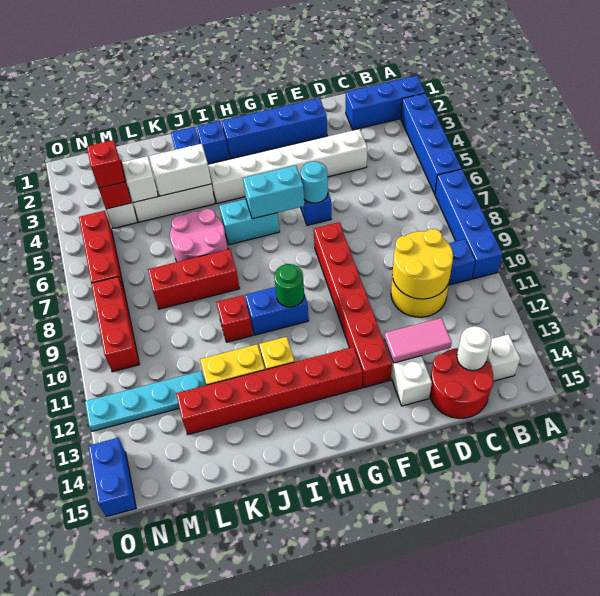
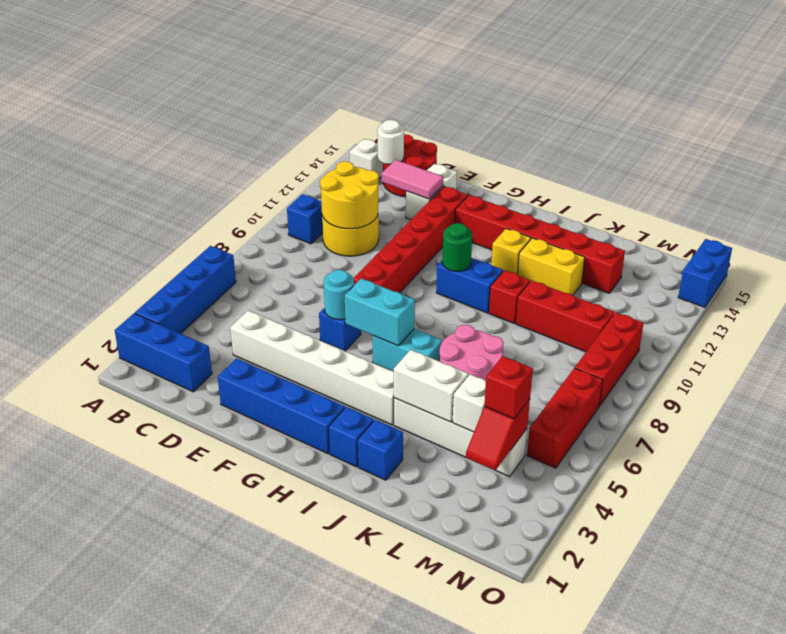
blue brick A7:A10 level 1 -> none
red brick J8:L8 level 1 -> red brick K10:M10 level 1
cyan plate L12:O12 level 1 -> none

